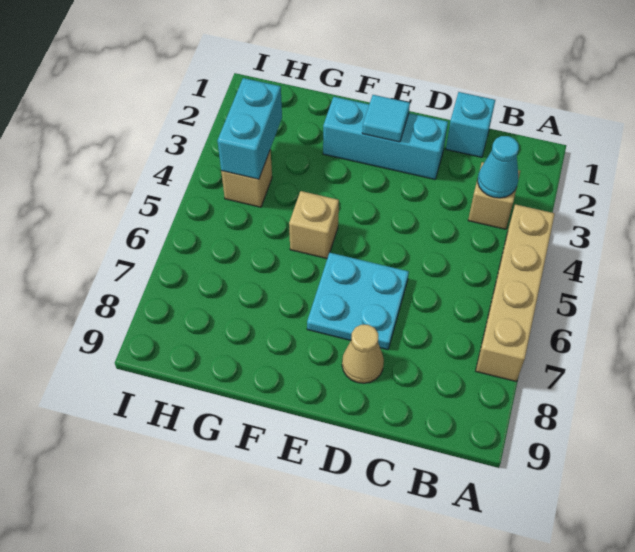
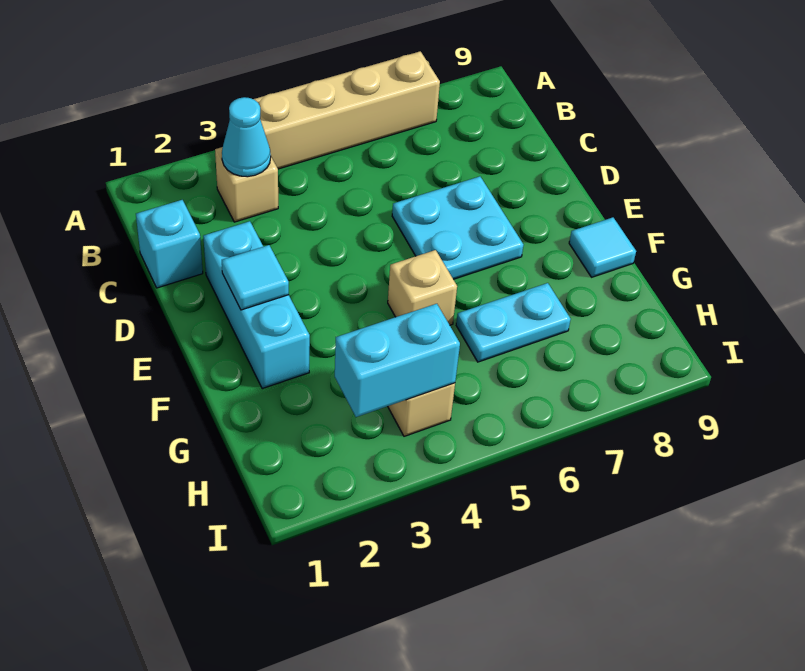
tan cone D8 level 1 -> none
none -> cyan tile F9 level 1
none -> cyan plate G6:G7 level 1

